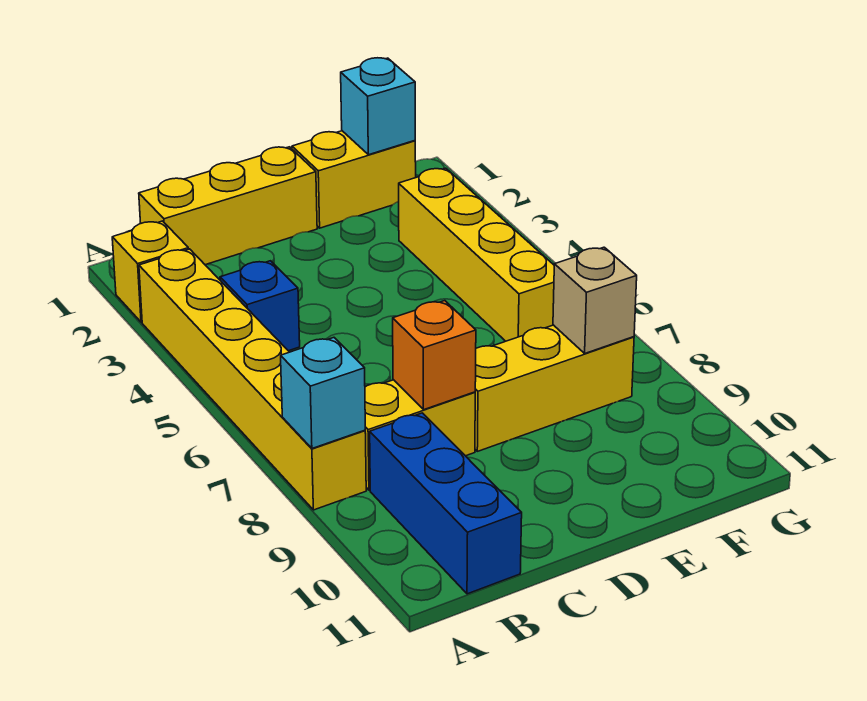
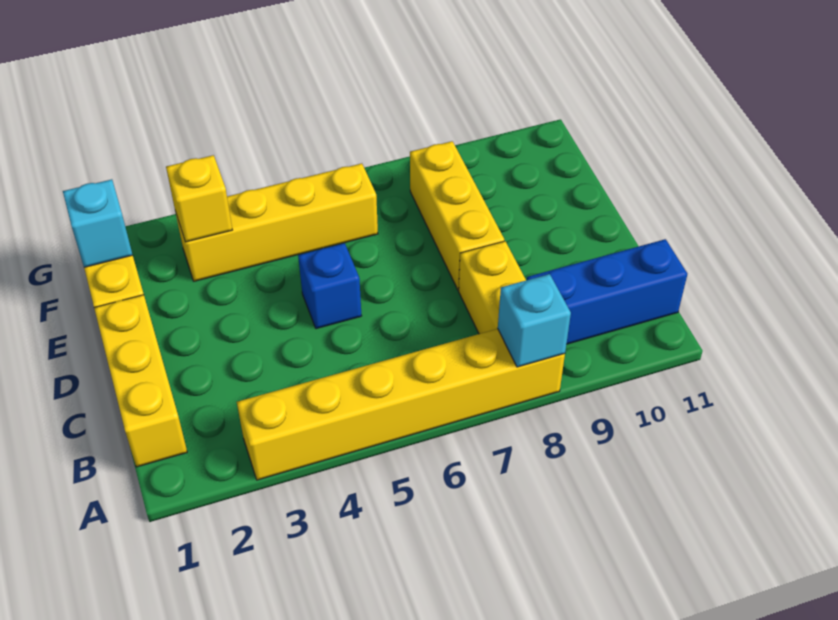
yellow brick A2 level 1 -> yellow brick F3 level 2
blue brick B4 level 1 -> blue brick D5 level 1
orange brick C8 level 2 -> none
tan brick F8 level 2 -> none

